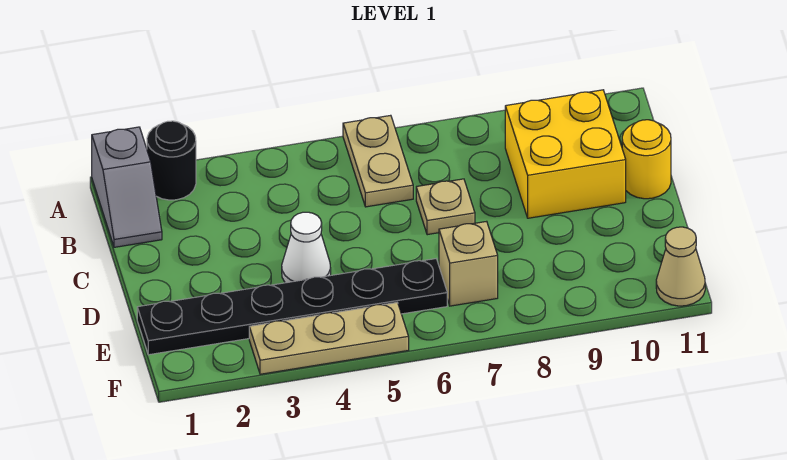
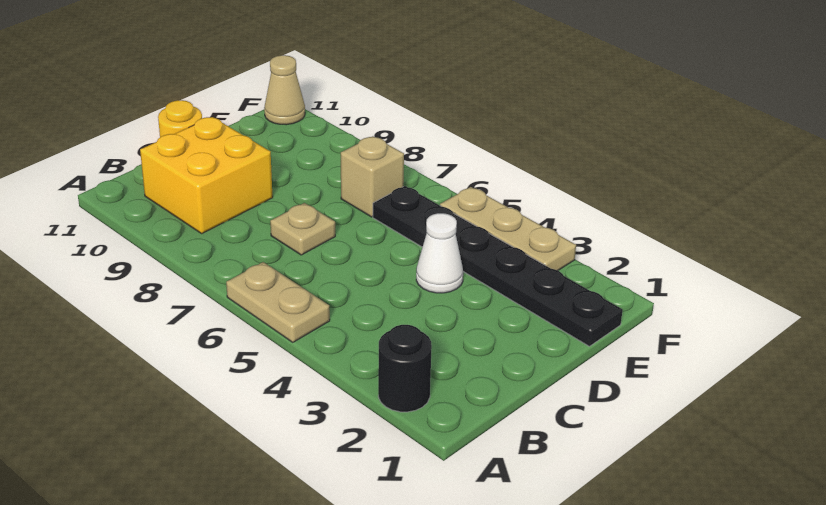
grey slope A1:B1 level 1 top A -> none
tan plate A6:B6 level 1 -> tan plate A5:A6 level 1

